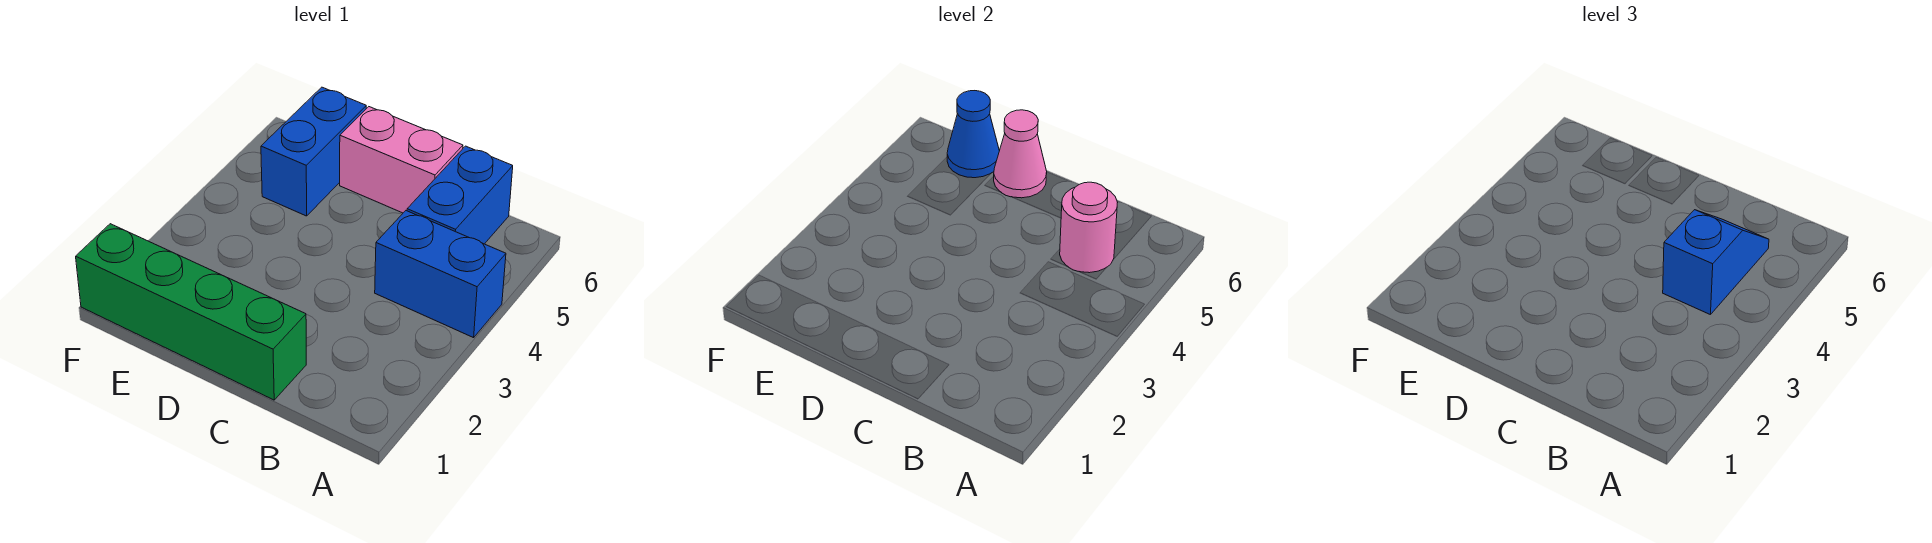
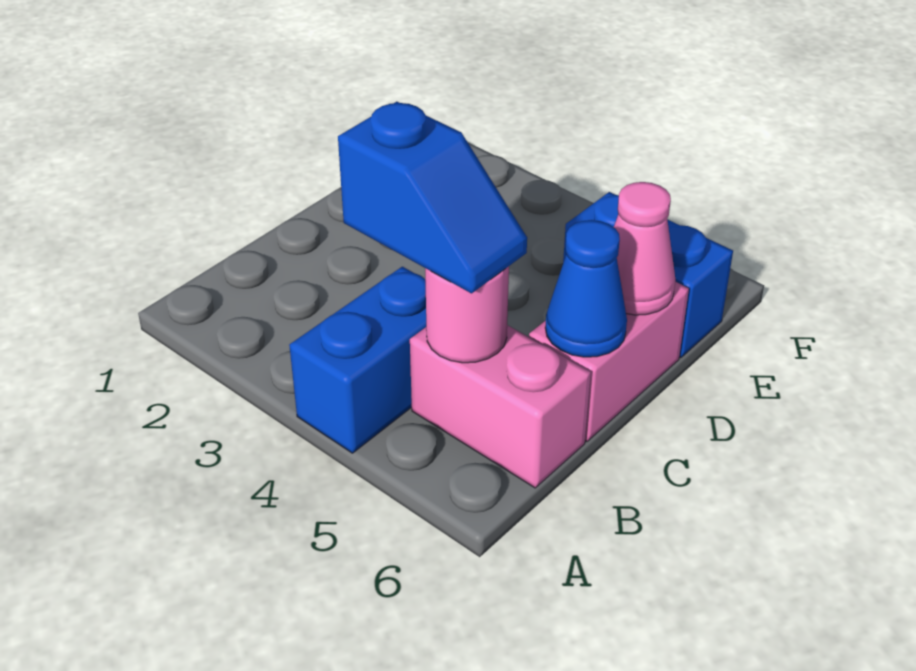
blue brick B5:B6 level 1 -> pink brick B5:B6 level 1
green brick C1:F1 level 1 -> none
blue cone E6 level 2 -> blue cone C6 level 2

